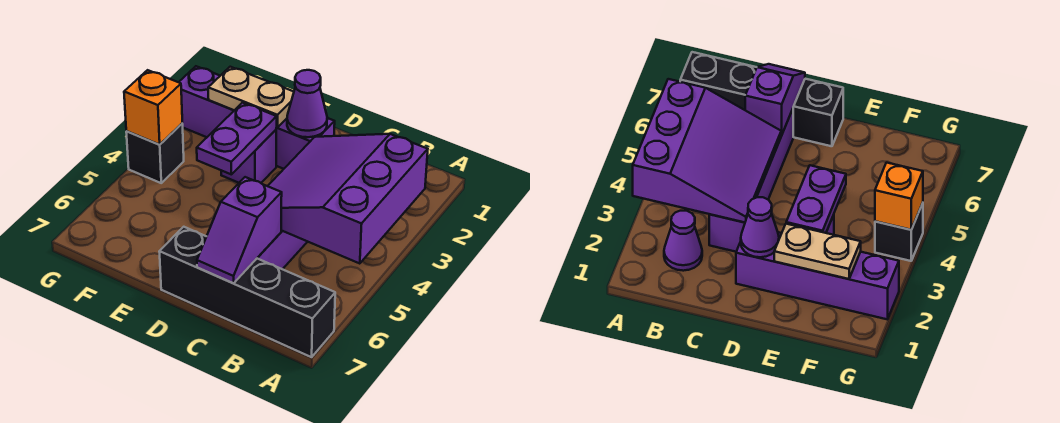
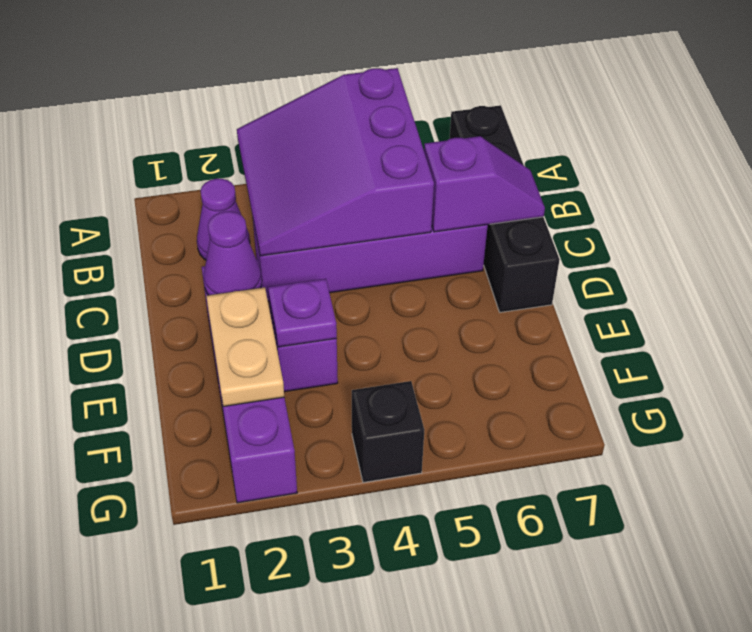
purple slope A3:C5 level 2 top A -> purple slope A3:C5 level 2 top 5
purple plate E3:E4 level 2 -> purple plate E3 level 2
orange brick G4 level 2 -> none

